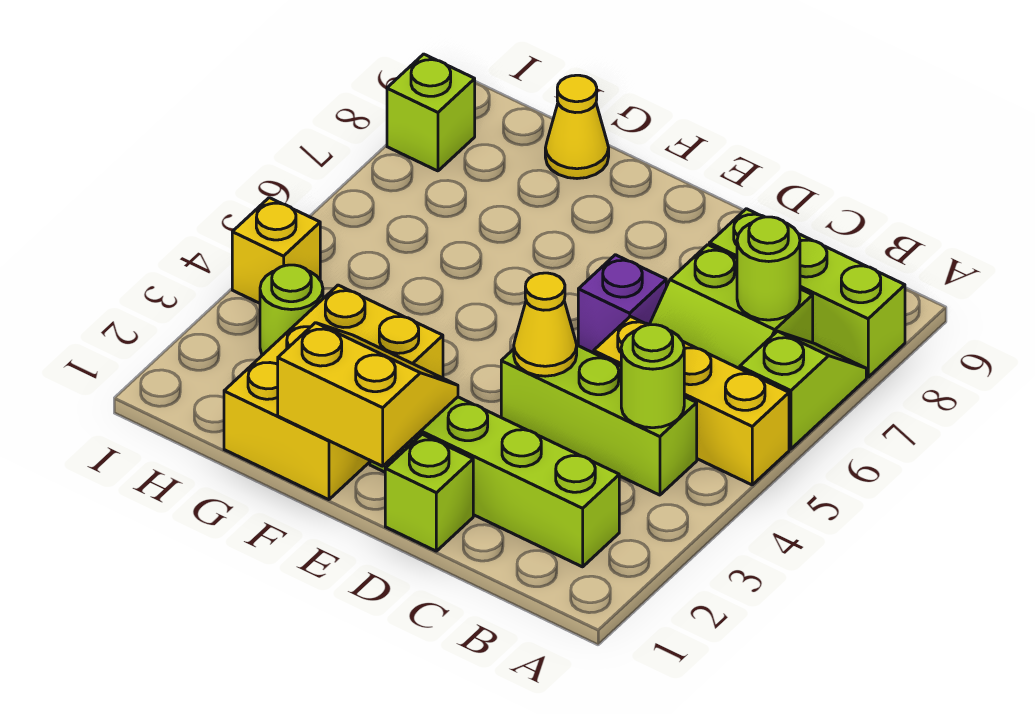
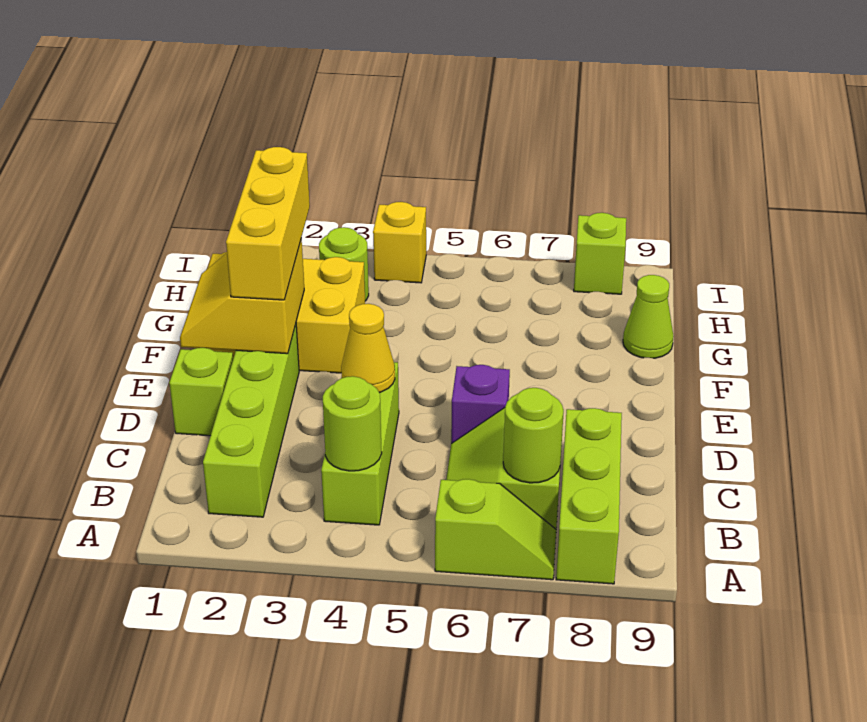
yellow brick A5:C5 level 1 -> yellow brick E2:G2 level 3
yellow slope E1:F2 level 2 top 1 -> yellow slope E1:F2 level 2 top 2
yellow cone G9 level 1 -> lime cone G9 level 1

